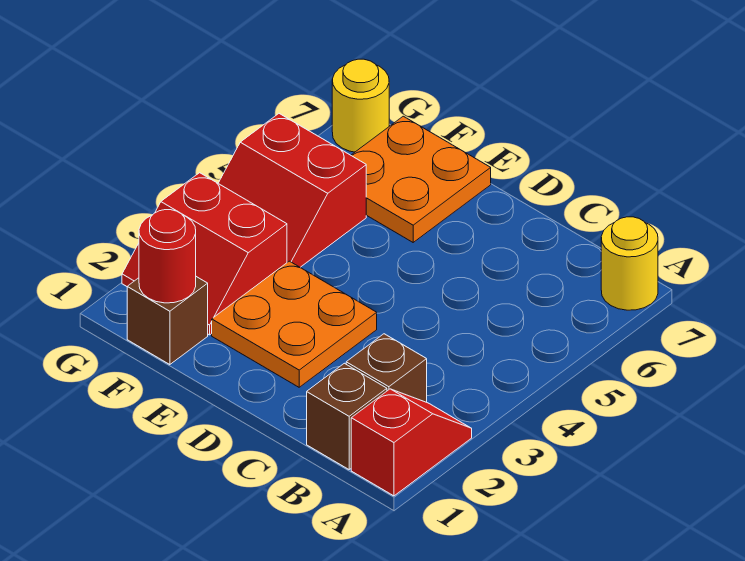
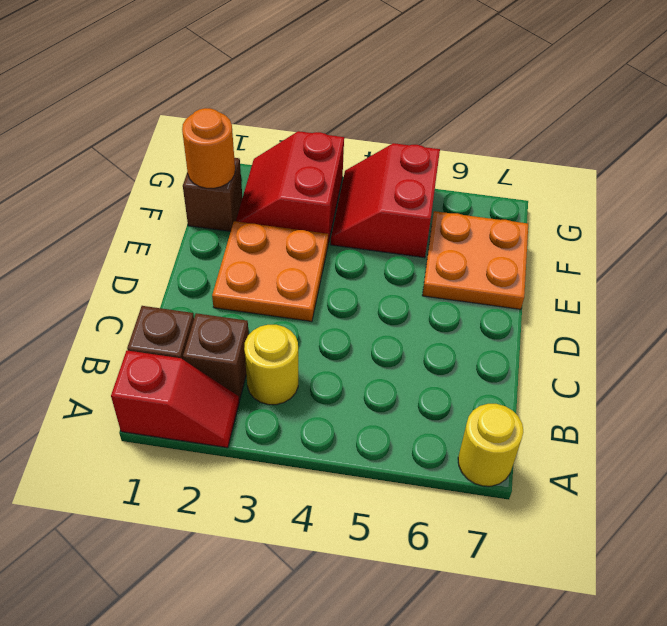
red round brick F1 level 2 -> orange round brick F1 level 2
yellow round brick G7 level 1 -> yellow round brick B3 level 1

